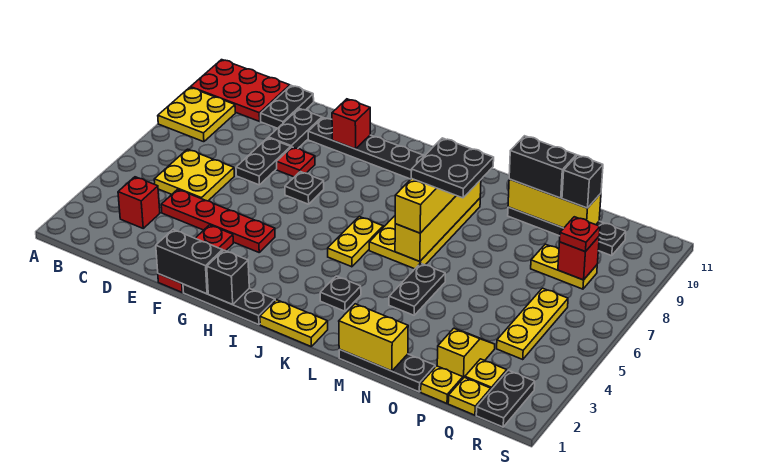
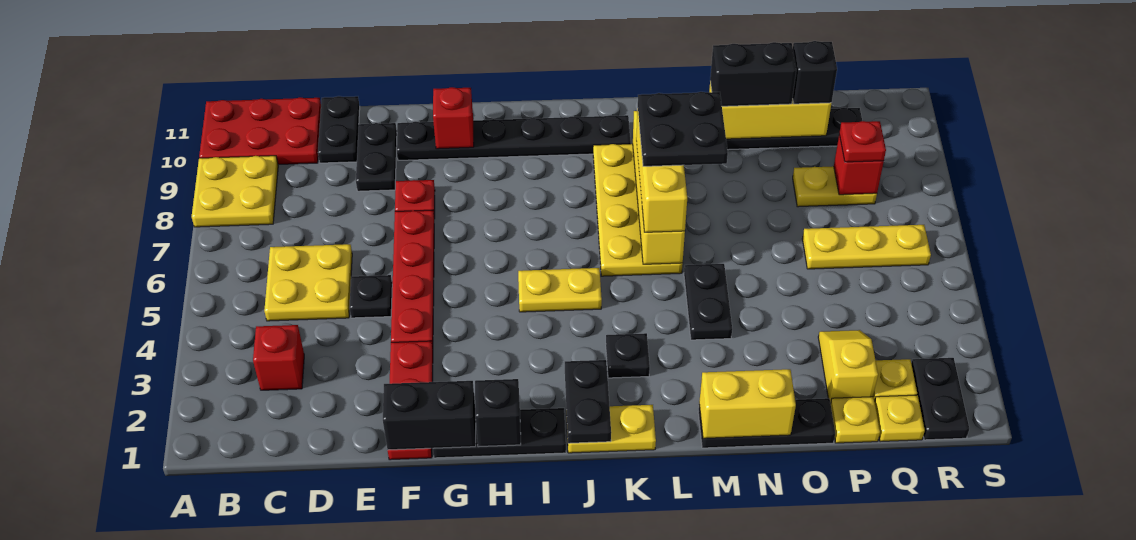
red plate D4:G4 level 1 -> red plate F4:F7 level 1
black plate E7:E8 level 1 -> black plate J1:J2 level 2
black plate G7 level 1 -> black plate E5 level 1
yellow plate J5:J6 level 1 -> yellow plate I5:J5 level 1
yellow plate Q4:Q6 level 1 -> yellow plate P6:R6 level 1

